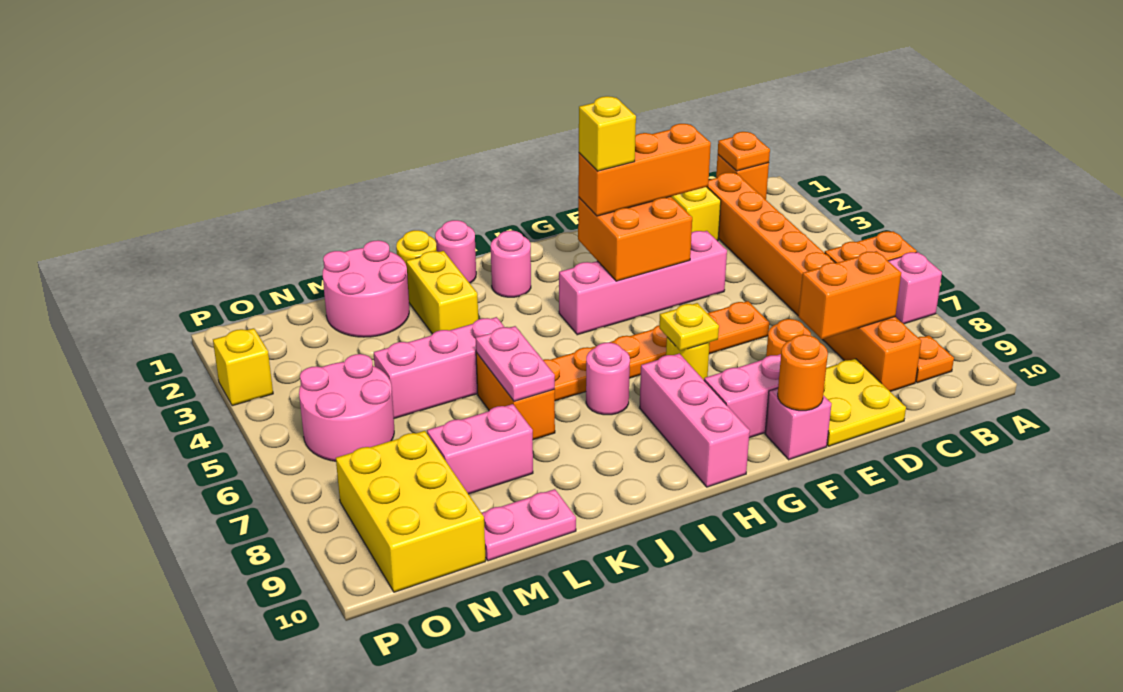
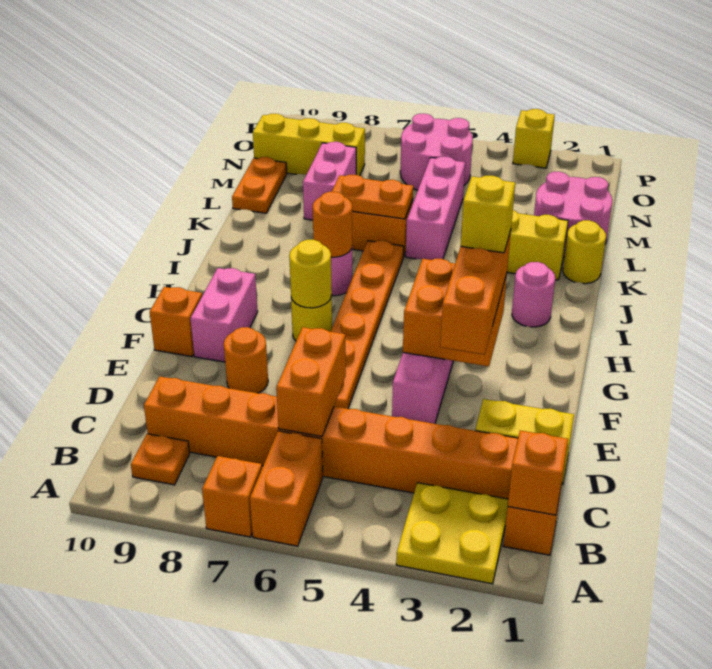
pink brick A7 level 1 -> orange brick A7 level 1
orange plate B1 level 2 -> orange brick B1 level 2
orange brick C8:D8 level 2 -> orange brick C6:D6 level 2
yellow plate D9:E10 level 1 -> yellow plate A2:B3 level 1
pink brick F10 level 1 -> orange brick F10 level 1
orange round brick F10 level 2 -> orange round brick I7 level 2
yellow plate G7 level 2 -> yellow round brick G7 level 2
pink brick H8:H10 level 1 -> none
pink round brick J1 level 1 -> none
pink plate K6:K7 level 2 -> orange plate K6:K7 level 2
pink plate L10:M10 level 1 -> orange plate L10:M10 level 1
yellow brick N8:O10 level 1 -> yellow brick N8:N10 level 1

